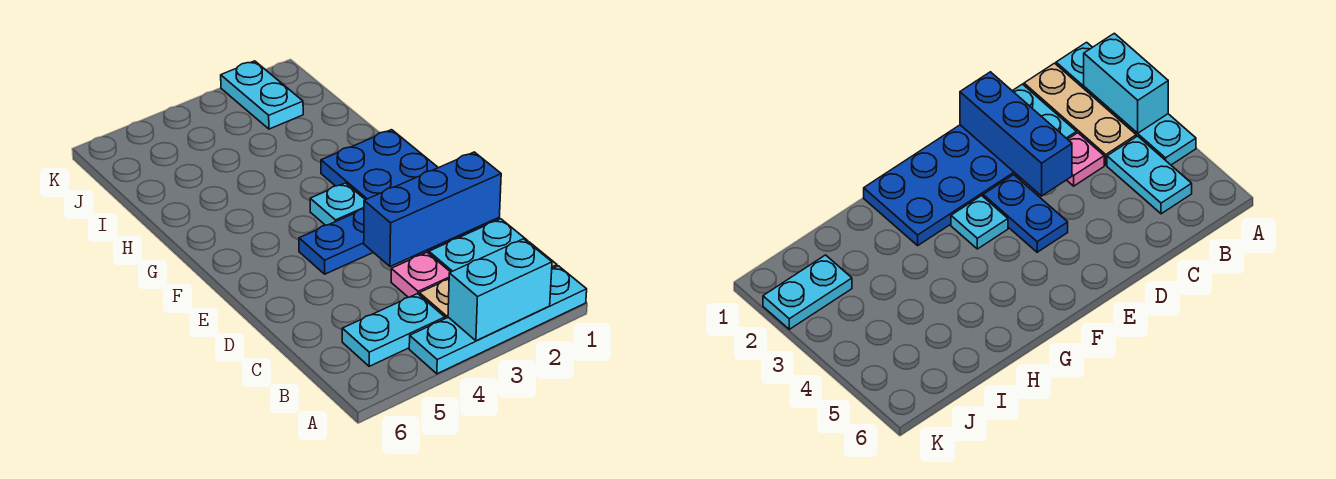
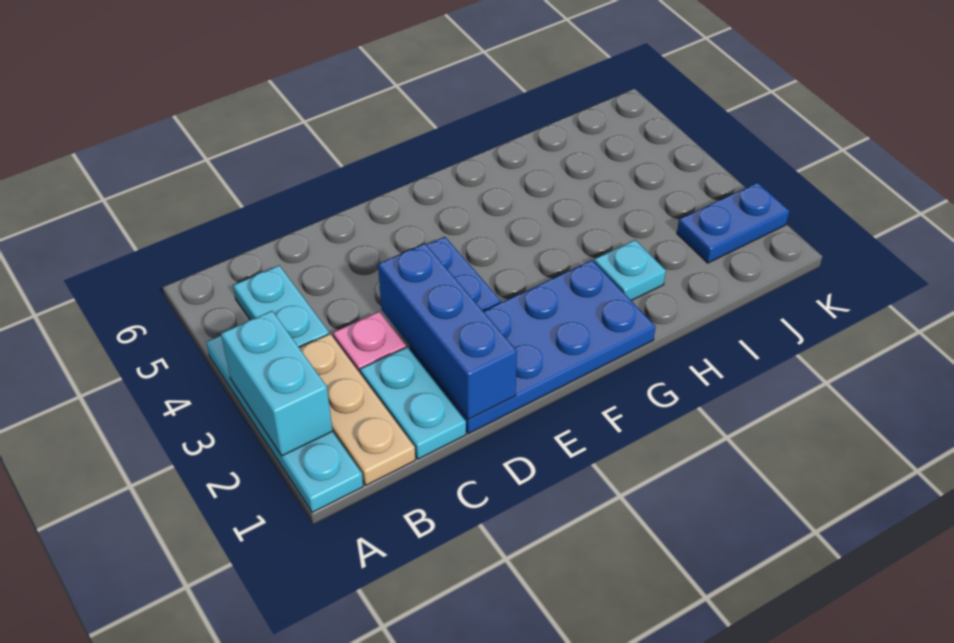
cyan plate F3 level 1 -> cyan plate H2 level 1
cyan plate J2:K2 level 1 -> blue plate J2:K2 level 1

